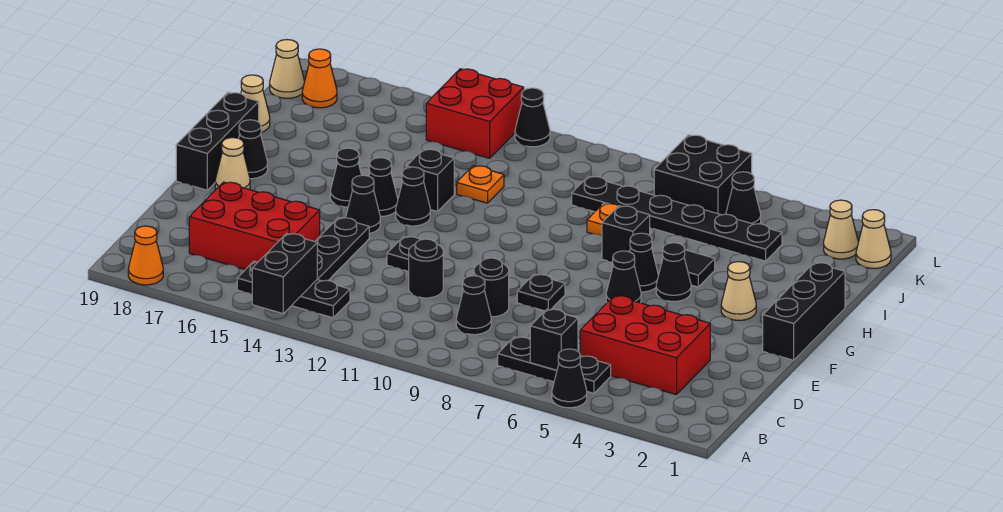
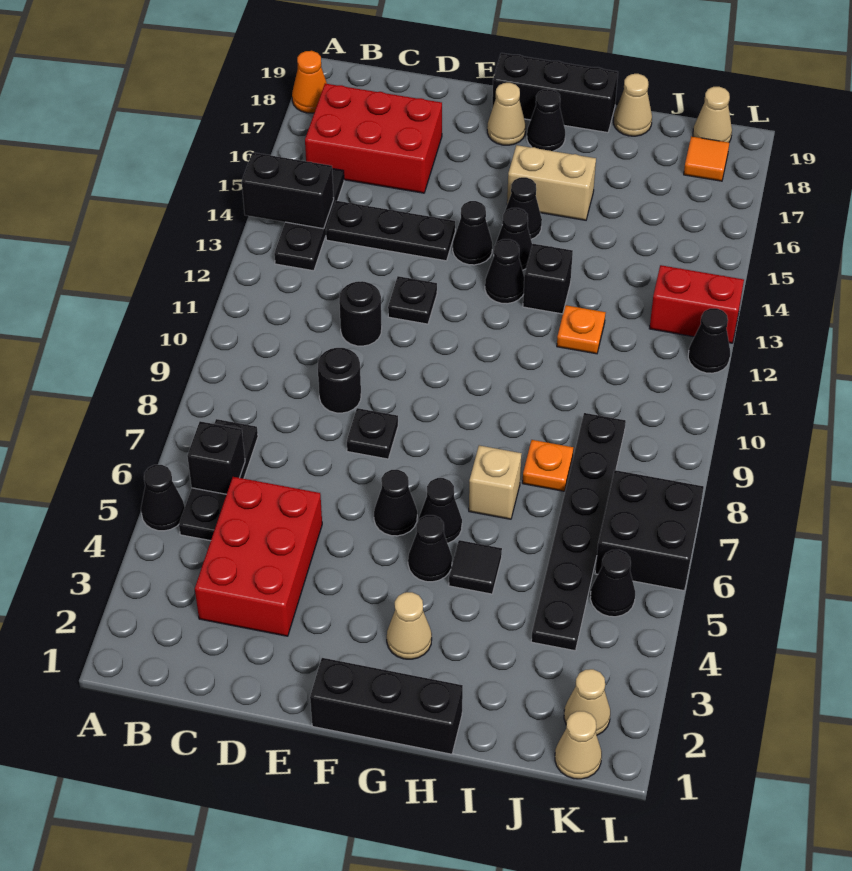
black cone C9 level 1 -> none
red brick C15:D17 level 1 -> red brick B16:D17 level 1
none -> tan brick G16:H16 level 1
black brick H7 level 1 -> tan brick H7 level 1
red brick K13:L14 level 1 -> red brick K13:L13 level 1
orange cone K18 level 1 -> orange tile K18 level 1

